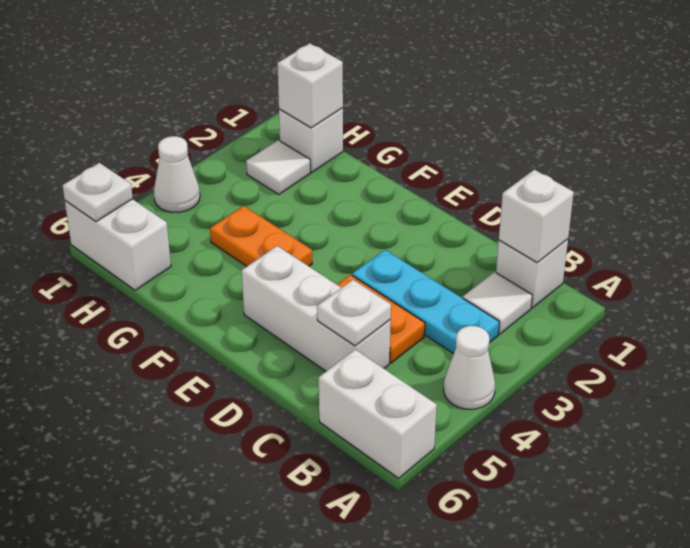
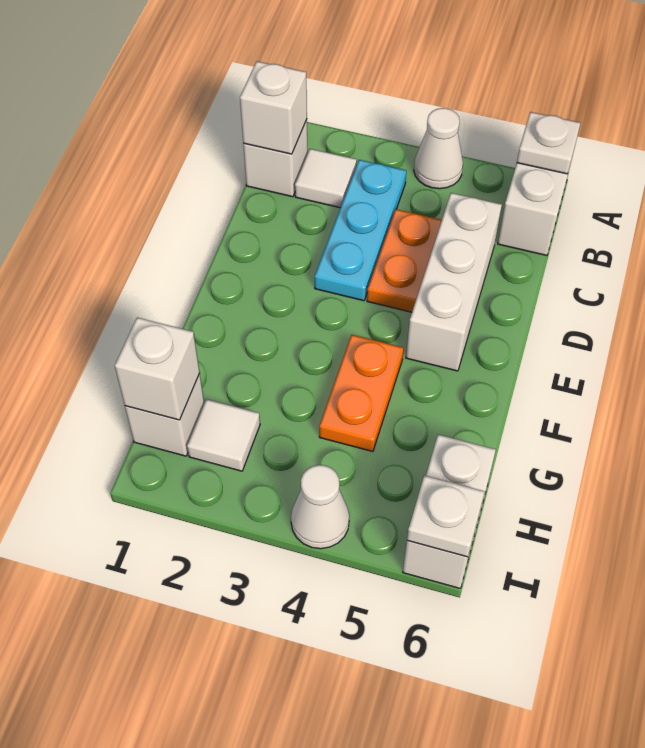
white plate C5 level 2 -> white plate A6 level 2

